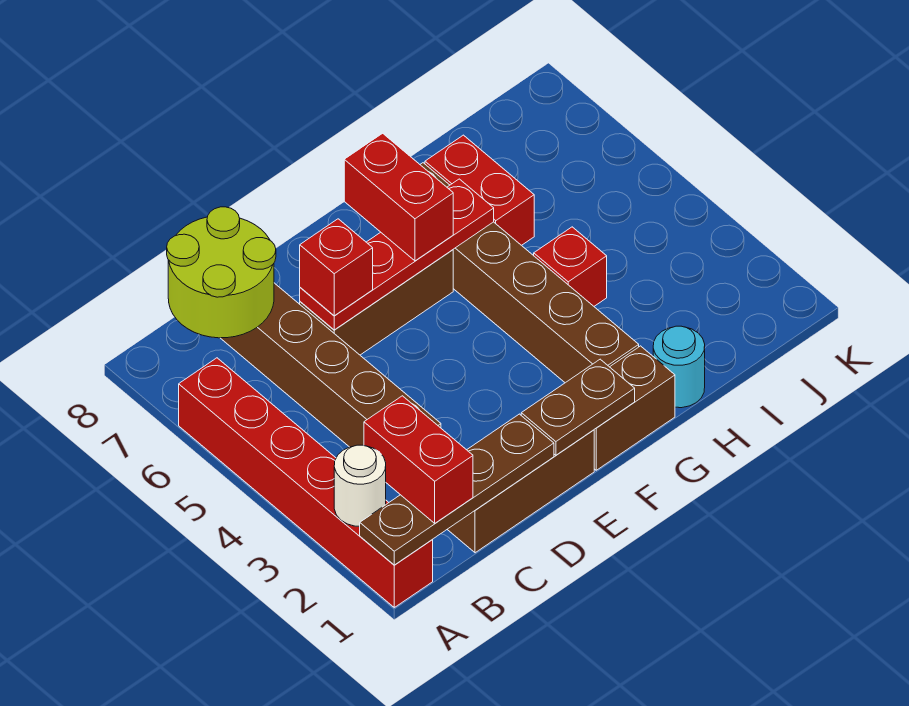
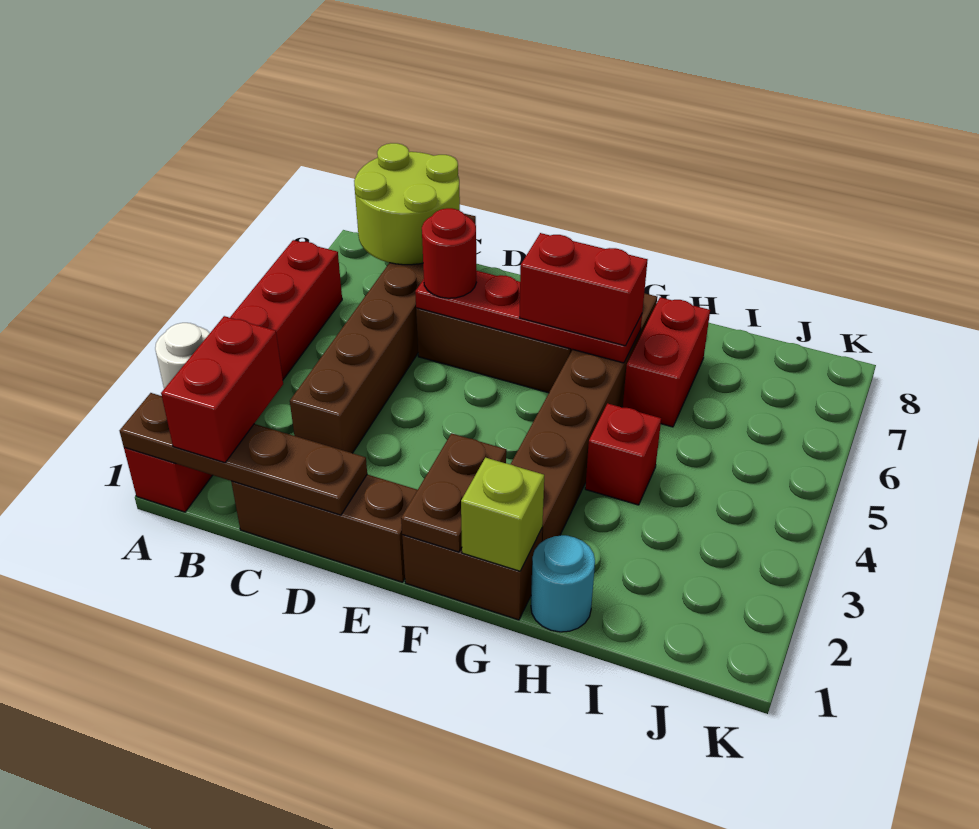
red brick D6 level 3 -> red round brick D6 level 3
brown plate E1:F1 level 2 -> brown plate F1:F2 level 2
red brick F6:F7 level 3 -> red brick F6:G6 level 3
none -> lime brick G1 level 2

